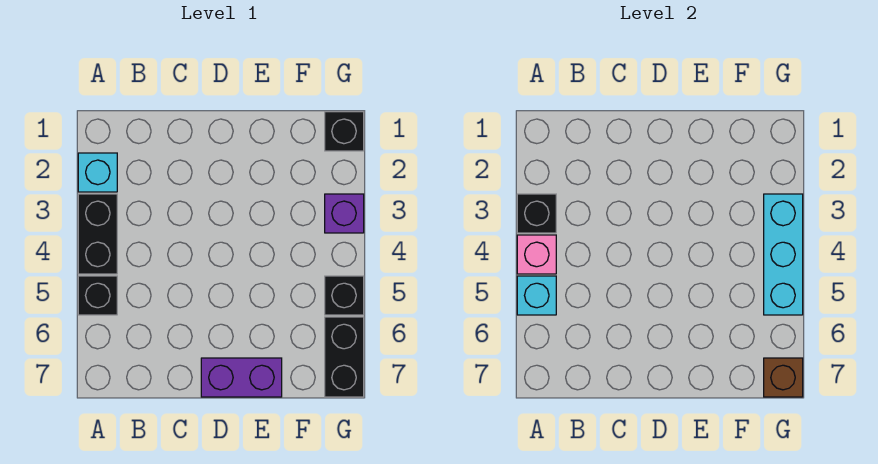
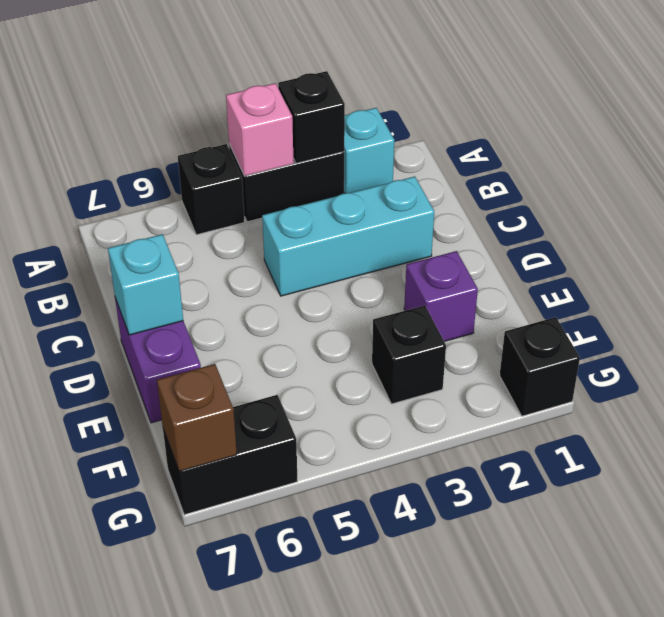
cyan brick A5 level 2 -> cyan brick D7 level 2
purple brick G3 level 1 -> purple brick E2 level 1
cyan brick G3:G5 level 2 -> cyan brick C2:C4 level 1
black brick G5 level 1 -> black brick F3 level 1

